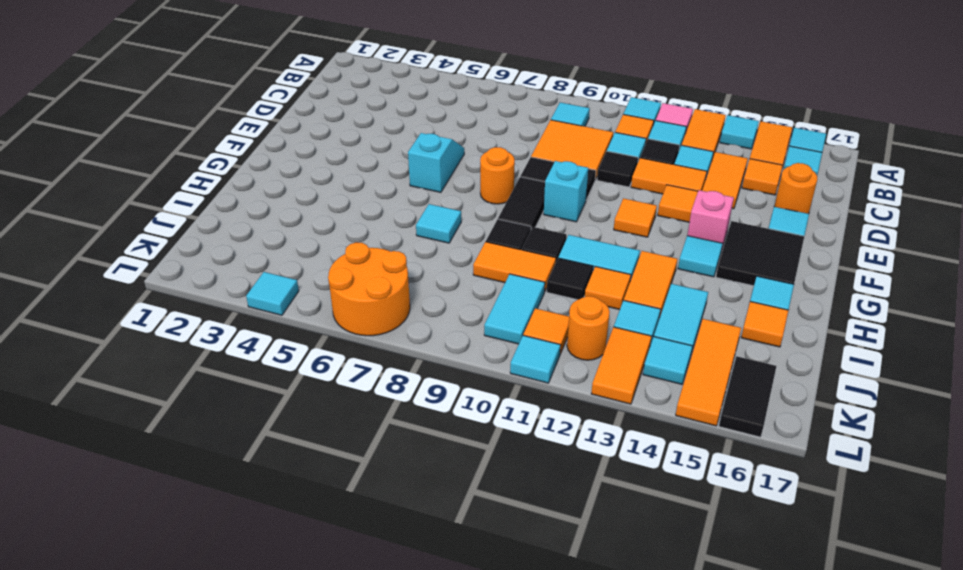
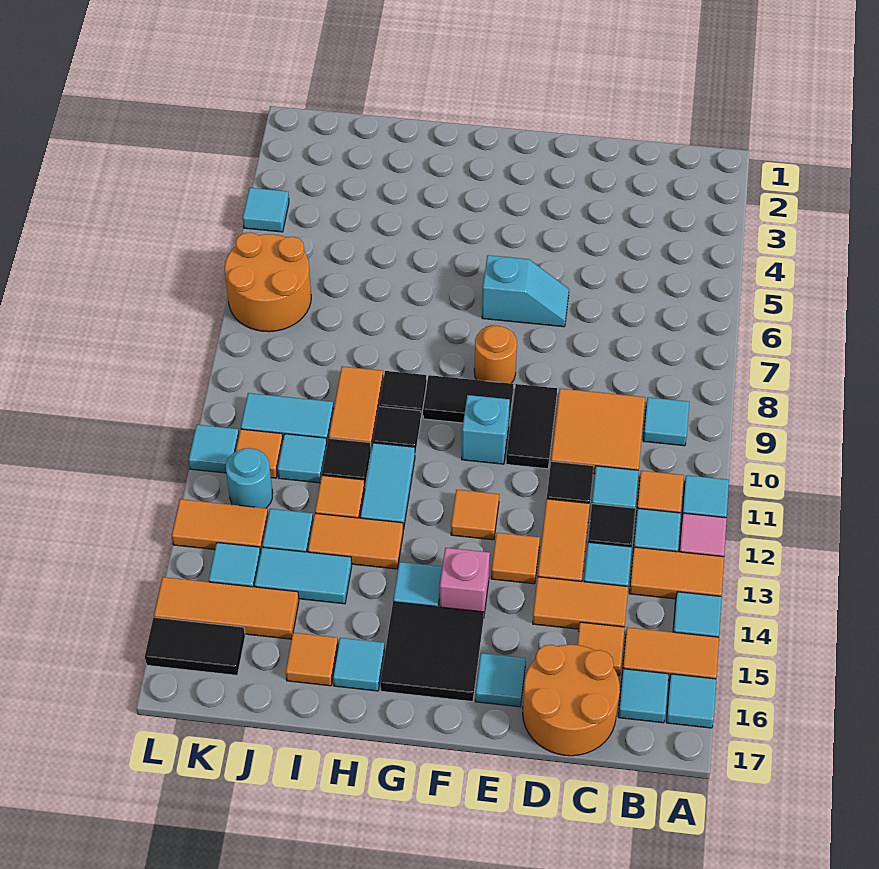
orange round brick D16 level 1 -> orange round brick C16:D17 level 1
cyan tile H7 level 1 -> cyan tile J11 level 1
orange round brick K12 level 1 -> cyan round brick K12 level 1

